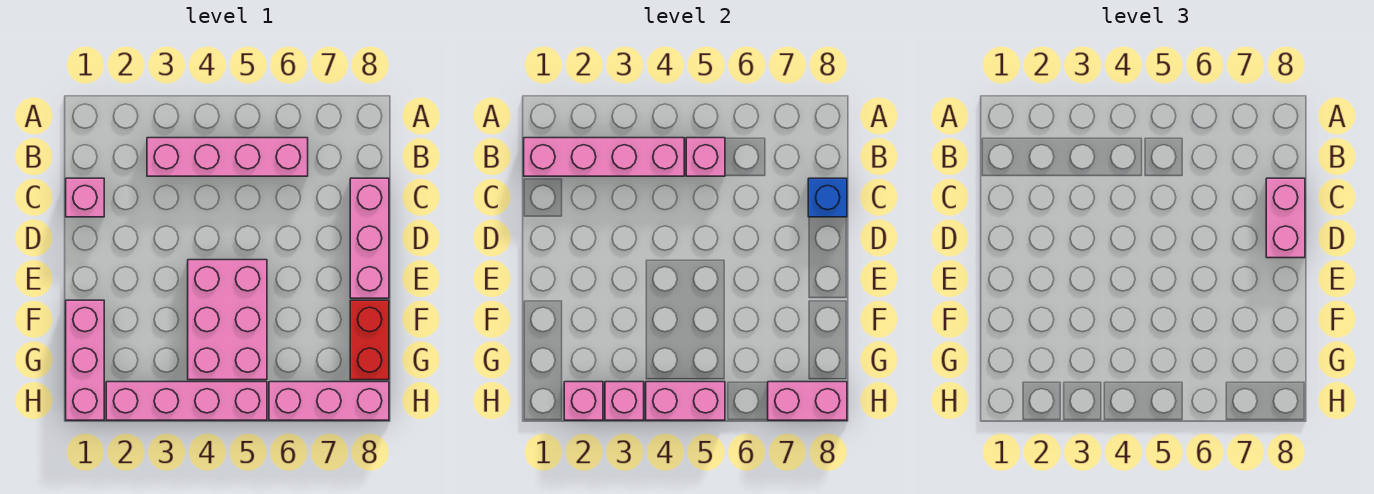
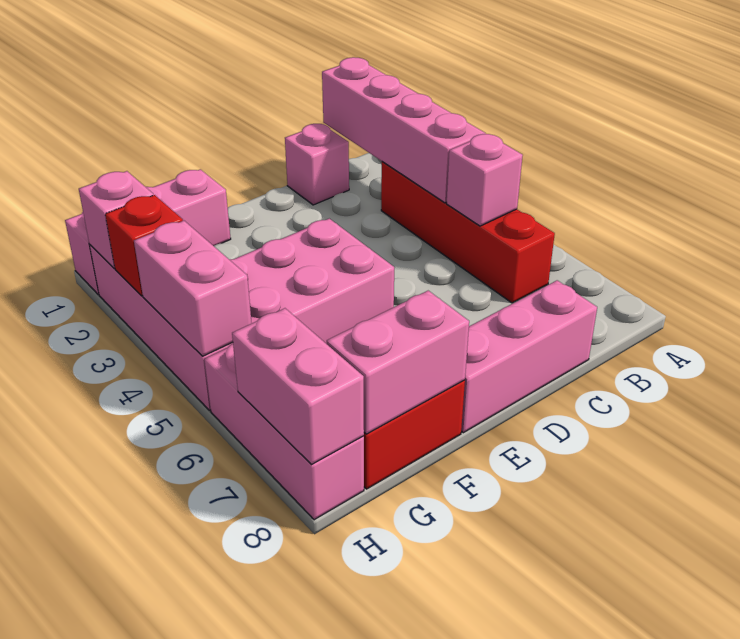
pink brick B3:B6 level 1 -> red brick B3:B6 level 1
blue brick C8 level 2 -> none
pink brick C8:D8 level 3 -> pink brick F8:G8 level 2
pink brick H3 level 2 -> red brick H3 level 2

